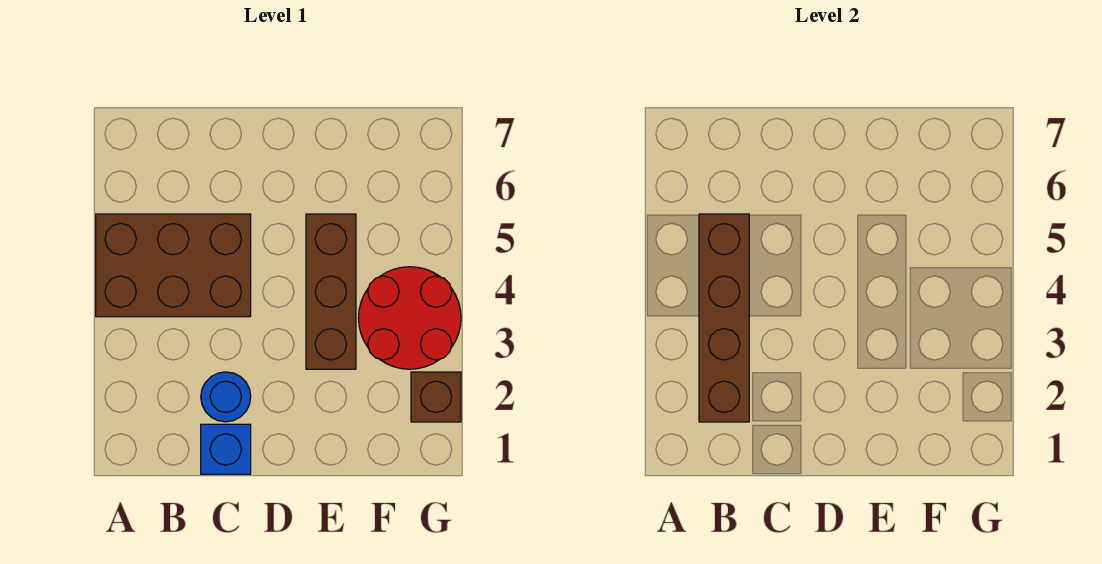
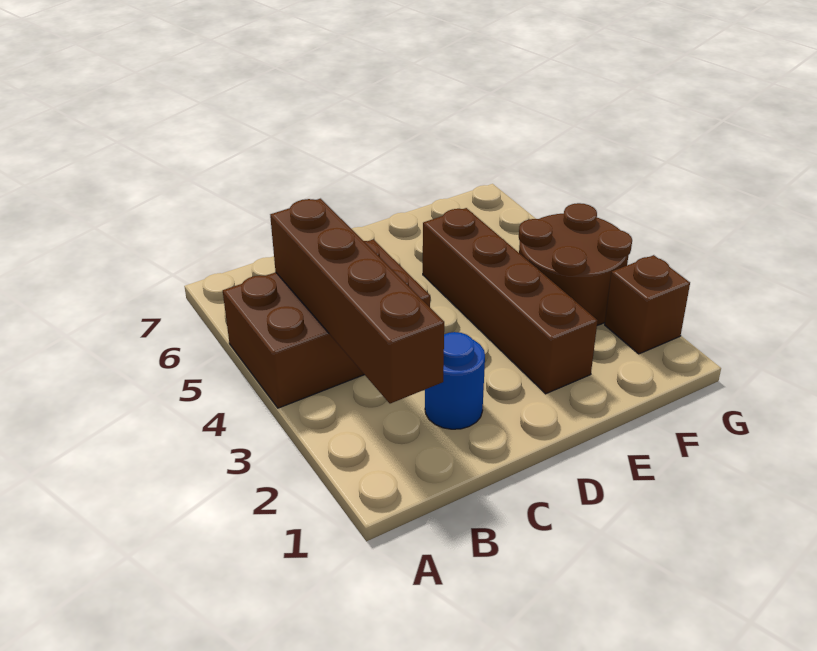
blue brick C1 level 1 -> none
brown brick E3:E5 level 1 -> brown brick E2:E5 level 1
red round brick F3:G4 level 1 -> brown round brick F3:G4 level 1

